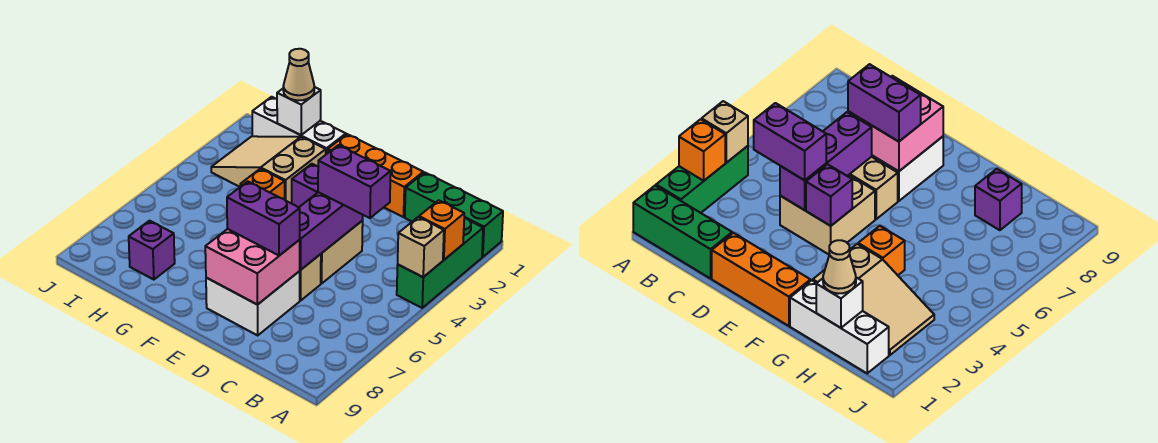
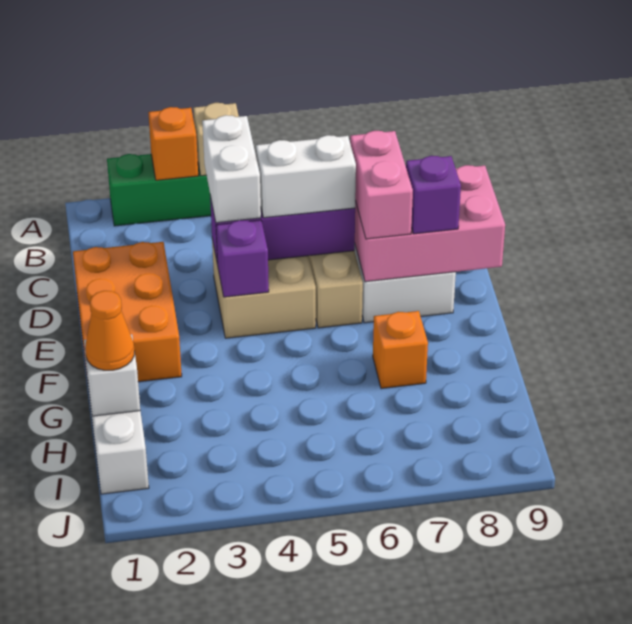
green brick A1:C1 level 1 -> none
purple brick C4:D4 level 3 -> white brick C4:D4 level 3
orange brick D1:F1 level 1 -> orange brick D1:F2 level 1
none -> white brick D5:D6 level 3
pink brick D7:E8 level 2 -> pink brick D7:E9 level 2
purple brick D7:E7 level 3 -> pink brick D7:E7 level 3
tan slope G2:I3 level 1 top G -> none
orange brick G4 level 1 -> orange brick G7 level 1
tan cone H1 level 3 -> orange cone H1 level 3
purple brick H8 level 1 -> purple brick E8 level 3

